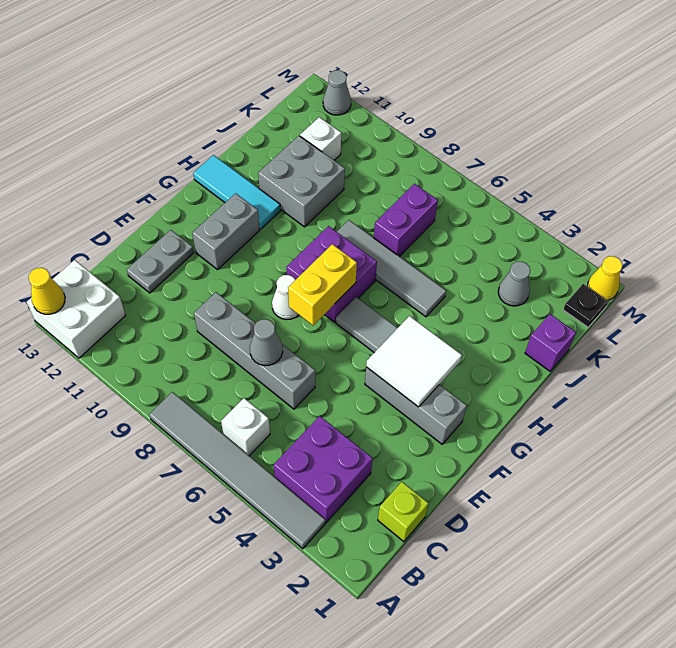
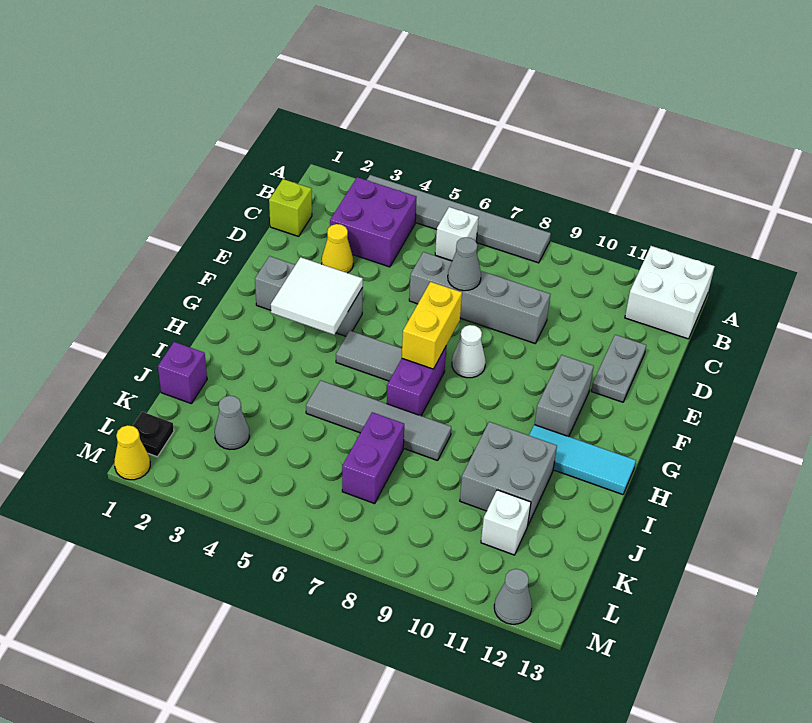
yellow cone A13 level 2 -> yellow cone D3 level 1
purple brick G7:H8 level 1 -> purple brick G7:H7 level 1

